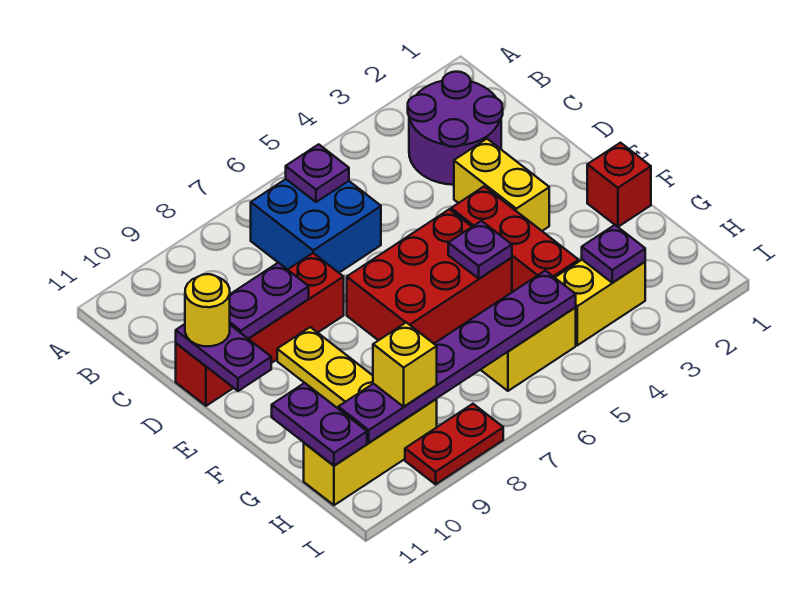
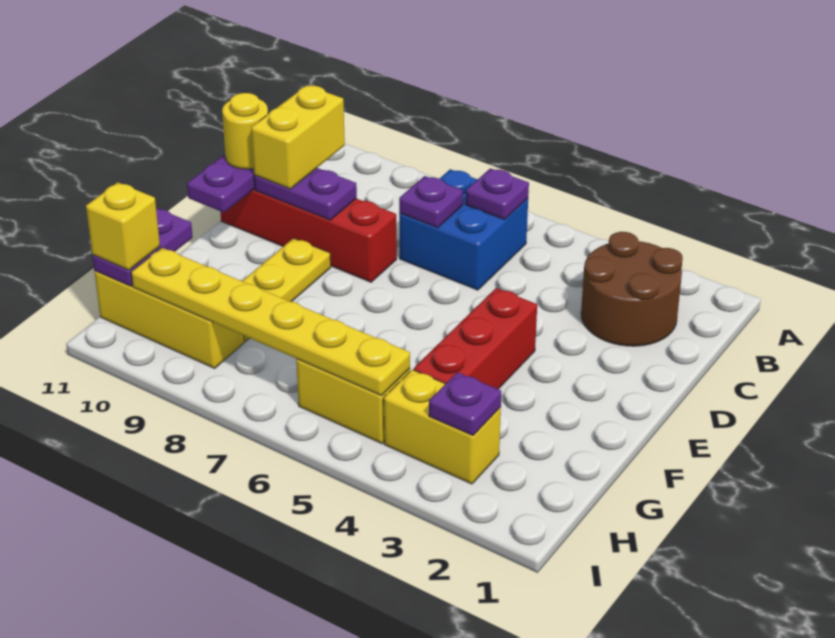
purple round brick B2:C3 level 1 -> brown round brick B2:C3 level 1
yellow brick D3:E3 level 1 -> yellow brick C10:D10 level 3
red brick E5:F7 level 1 -> none
red brick F1 level 1 -> none
purple plate F5 level 2 -> purple plate C7 level 2
purple plate H5:H10 level 2 -> yellow plate H5:H10 level 2
yellow brick H9 level 3 -> yellow brick H11 level 3
red plate I8:I9 level 1 -> none

